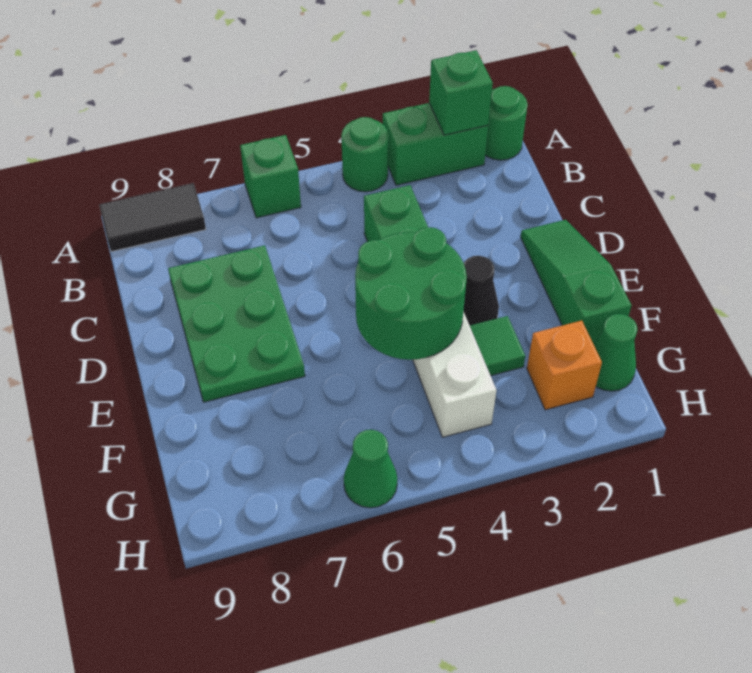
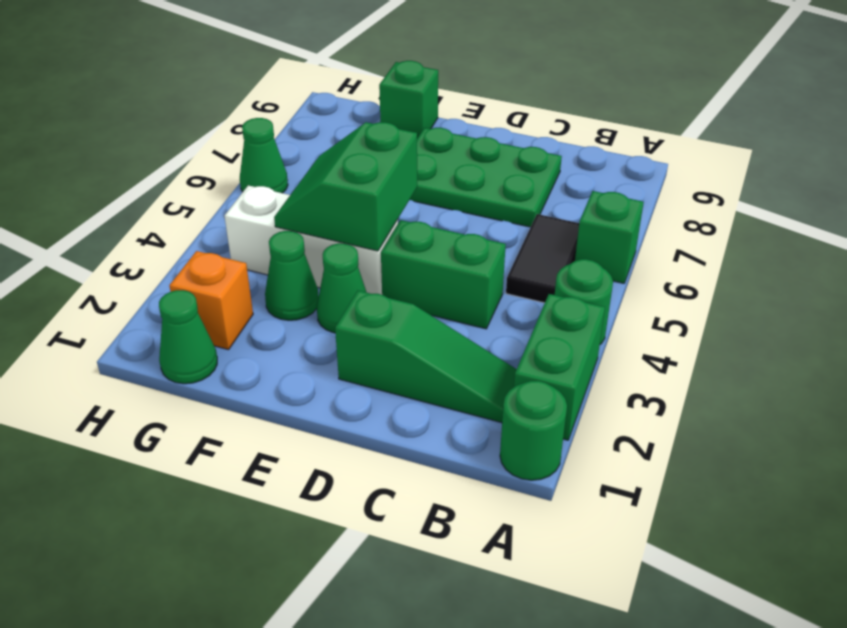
green brick A2 level 2 -> green brick F9 level 1
black tile A8:A9 level 1 -> black tile B5:B6 level 1
green slope D1:F1 level 1 top F -> green slope B2:D2 level 1 top D
black cone E3 level 1 -> green cone E3 level 1
green round brick E4:F5 level 2 -> green slope E4:F5 level 2 top E
green tile F3 level 1 -> green cone F3 level 1

